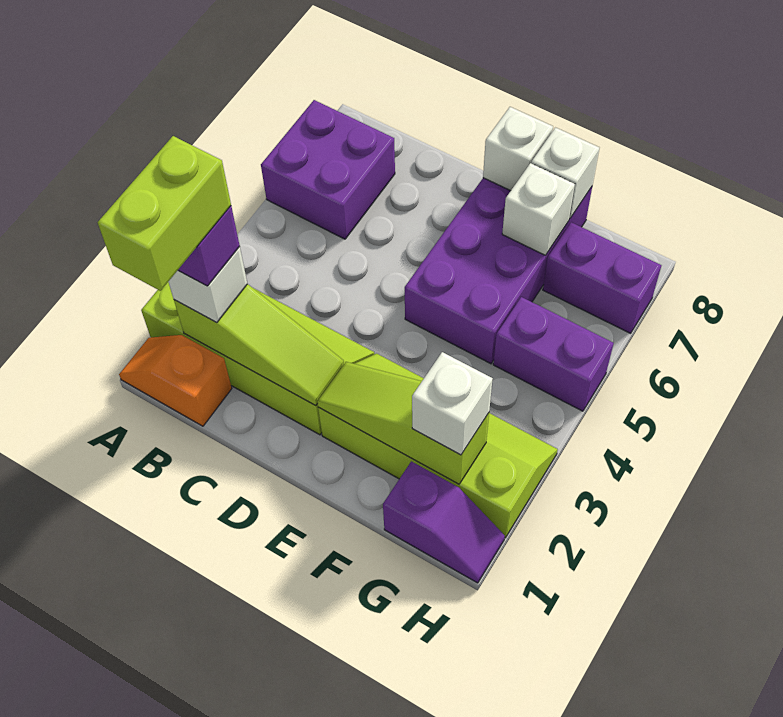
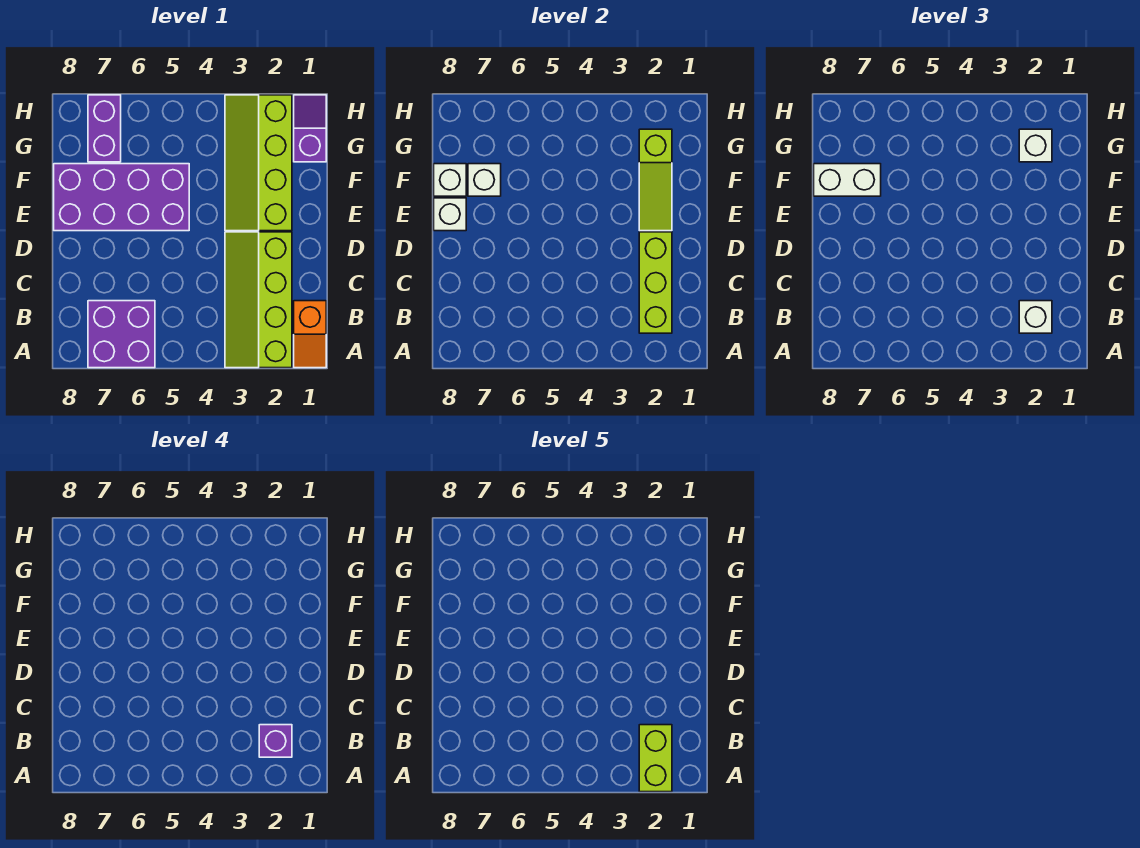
lime brick B1:B2 level 5 -> lime brick A2:B2 level 5
lime slope B2:D2 level 2 top B -> lime brick B2:D2 level 2
none -> white brick F7:F8 level 3
purple brick G5:H5 level 1 -> none

